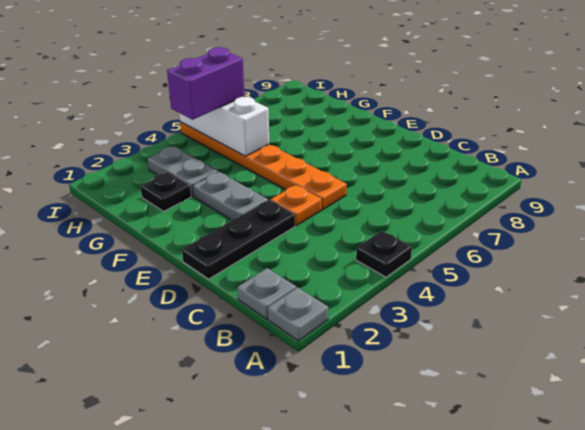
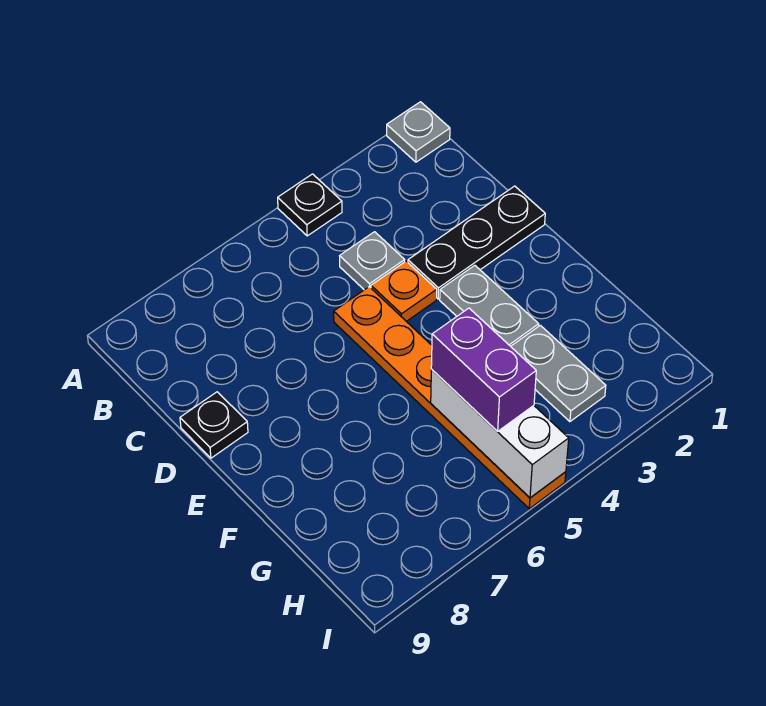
grey plate B1 level 1 -> grey plate C4 level 1
black plate G2 level 1 -> black plate D9 level 1
purple brick H4:H5 level 3 -> purple brick G5:H5 level 3

